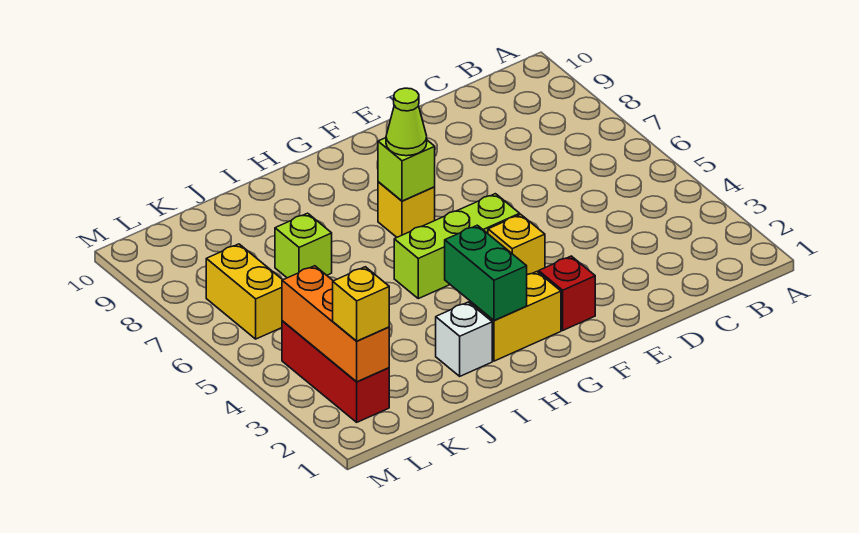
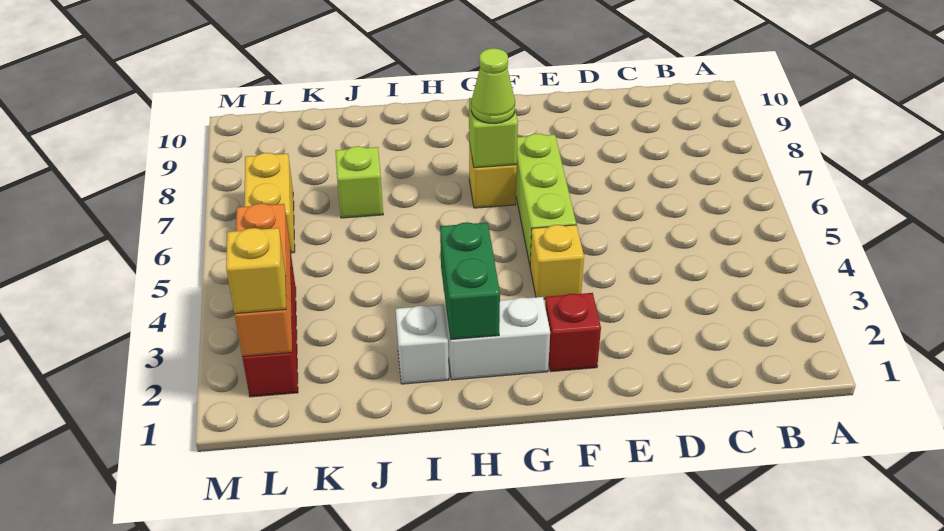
lime brick F5:H5 level 1 -> lime brick F5:F7 level 1
yellow brick G2:H2 level 1 -> white brick G2:H2 level 1

